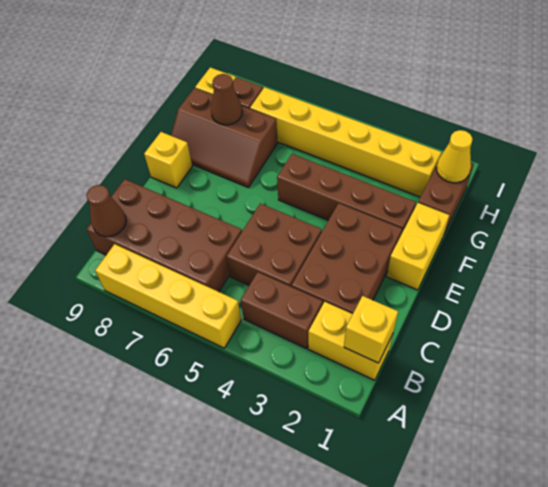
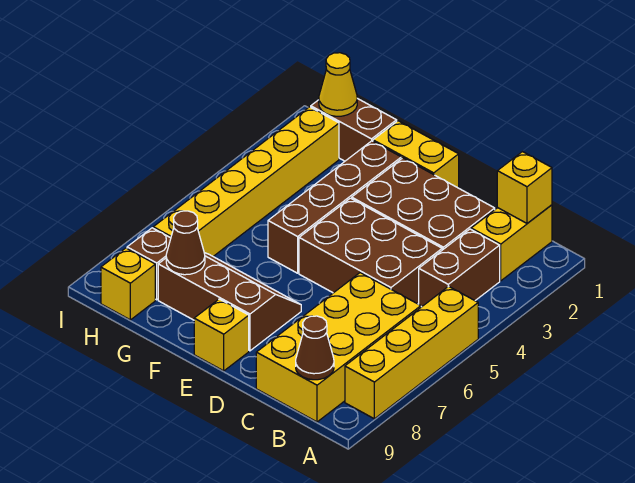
brown brick B6:C9 level 1 -> yellow brick B6:C9 level 1
brown brick C4:D5 level 1 -> brown brick C4:E5 level 1
brown slope F7:G9 level 1 top G -> brown slope E7:G8 level 1 top 8

